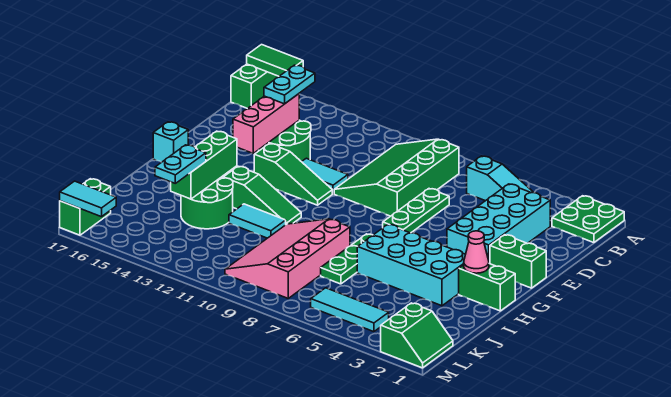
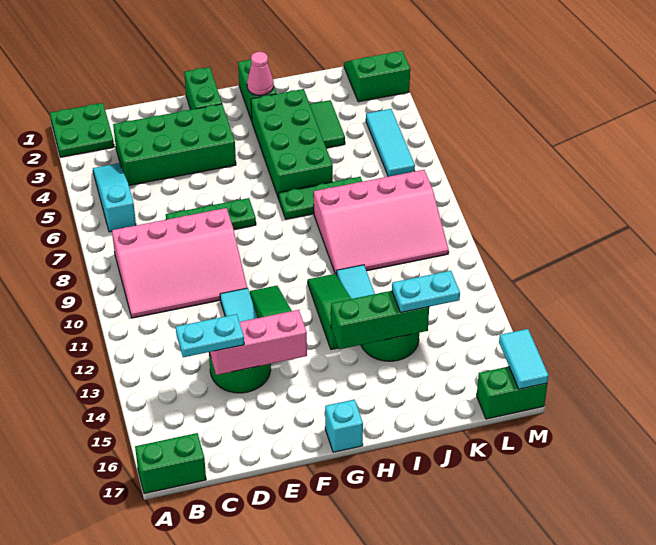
green tile A16:A17 level 2 -> green tile J3:J4 level 1
green slope B8:E10 level 1 top 8 -> pink slope B8:E10 level 1 top 8
cyan brick C3:F4 level 1 -> green brick C3:F4 level 1
cyan brick H3:I6 level 1 -> green brick H3:I6 level 1

